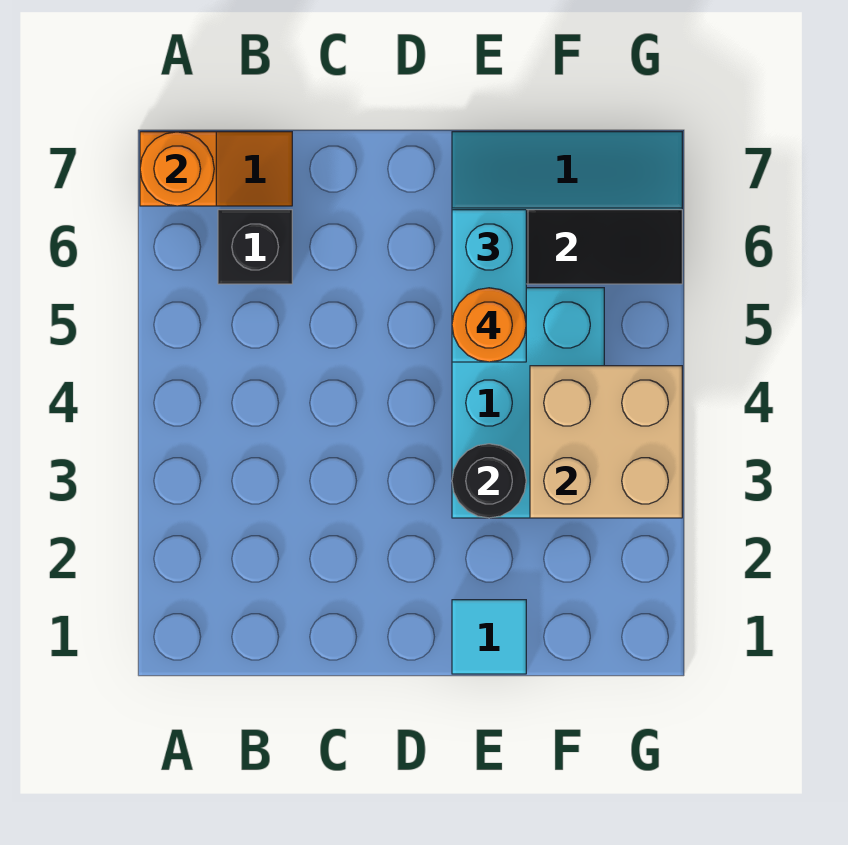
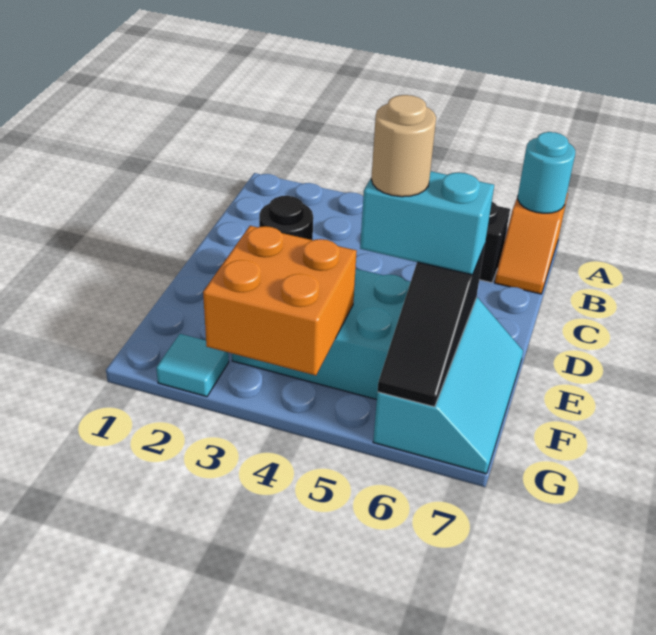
orange round brick A7 level 2 -> cyan round brick A7 level 2
cyan tile E1 level 1 -> cyan tile G2 level 1
orange round brick E5 level 4 -> tan round brick E5 level 4
tan brick F3:G4 level 2 -> orange brick F3:G4 level 2

